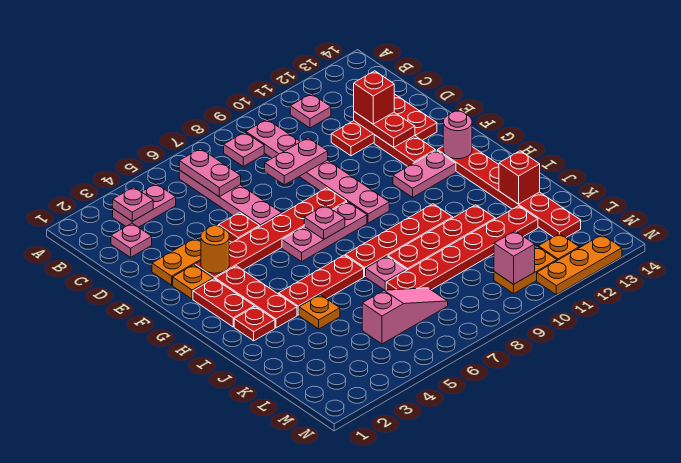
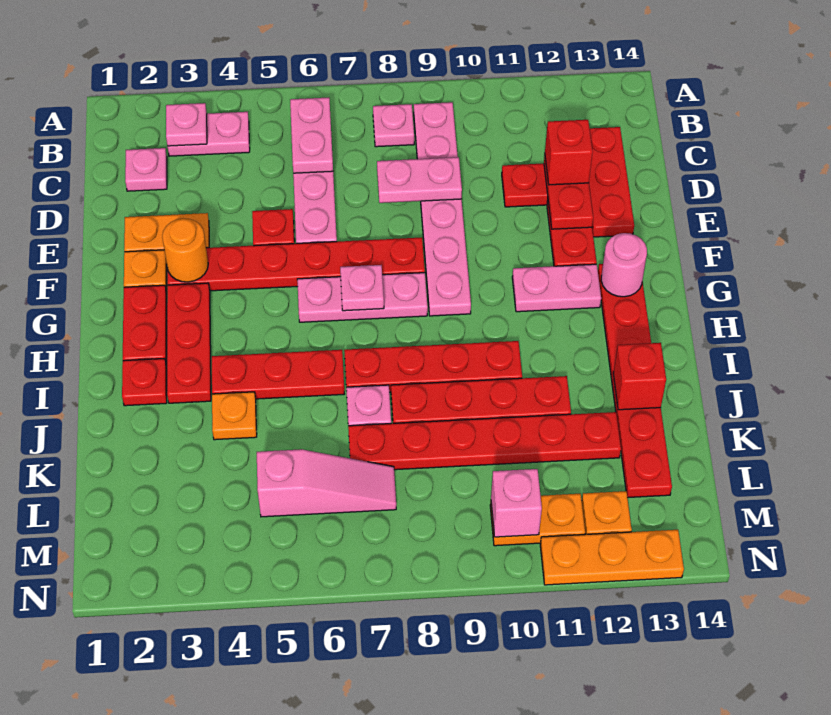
pink plate B11 level 1 -> none

